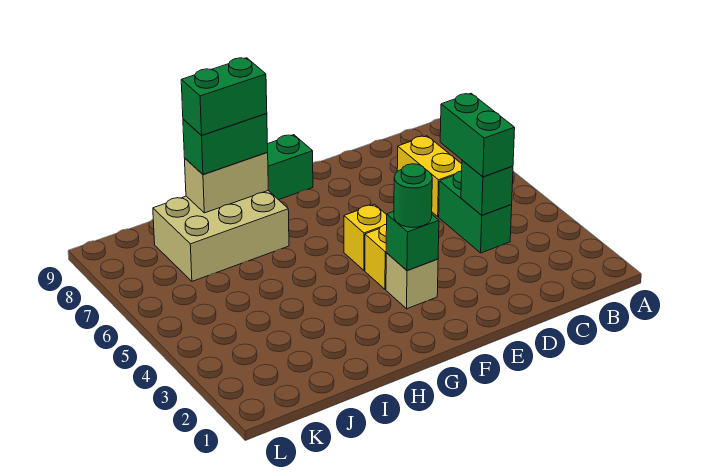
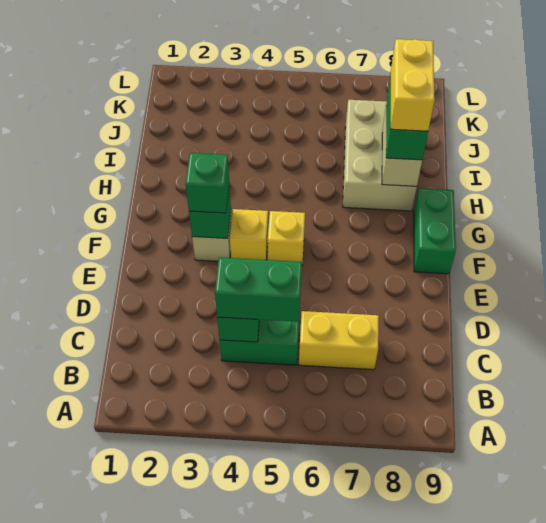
green round brick F3 level 3 -> green brick F3 level 3
green brick H8:I8 level 4 -> yellow brick H8:I8 level 4

